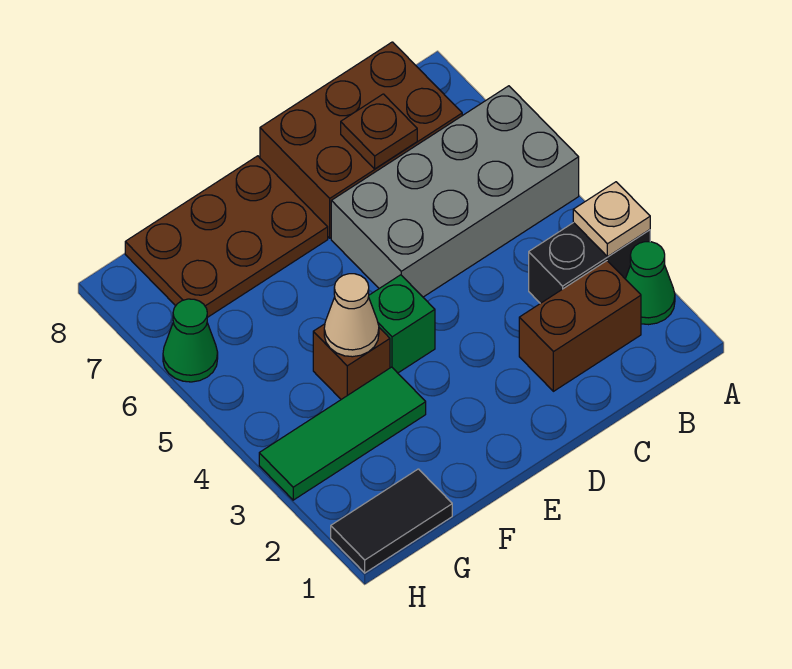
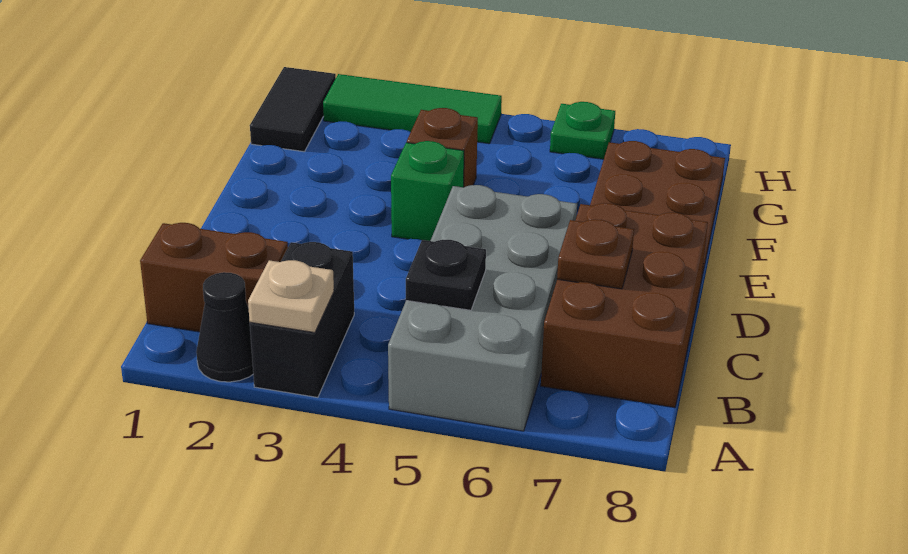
green cone A2 level 1 -> black cone A2 level 1
brown brick B2:C2 level 1 -> brown brick B1:B2 level 1
none -> black plate B5 level 2
green tile F3:H3 level 1 -> green tile H2:H4 level 1
tan cone F4 level 2 -> none
green cone H6 level 1 -> green plate H6 level 1

